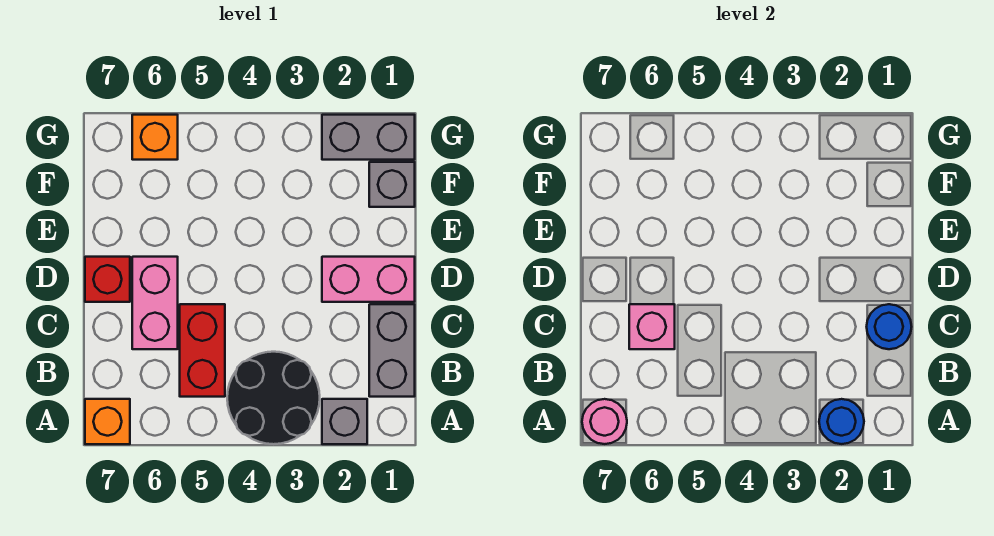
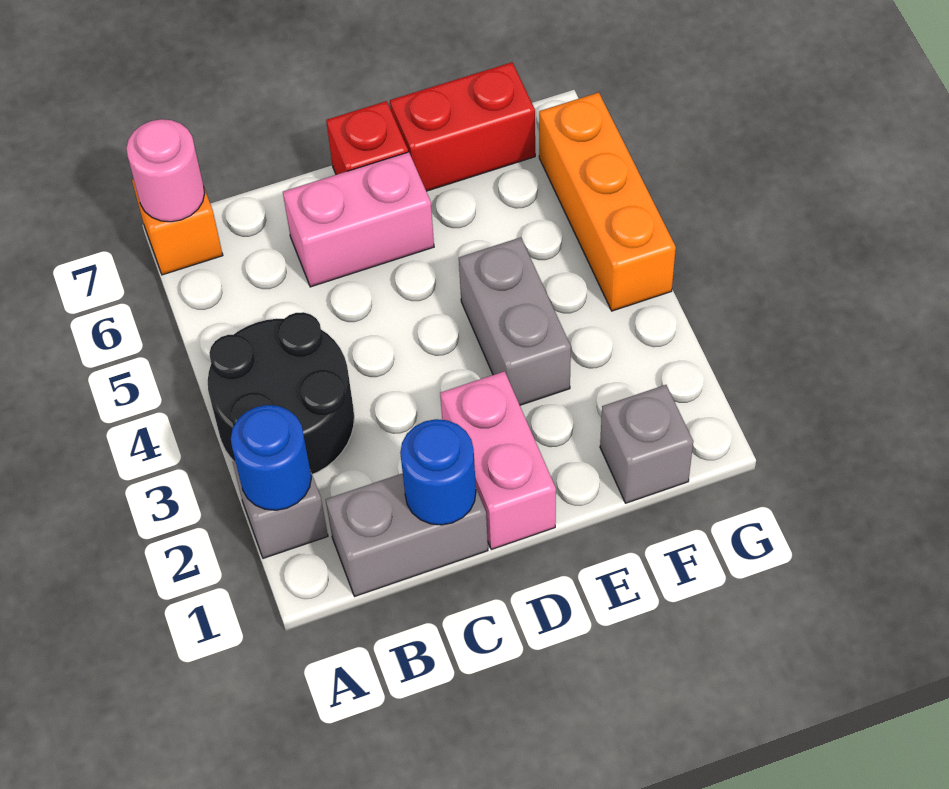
red brick B5:C5 level 1 -> red brick E7:F7 level 1
pink brick C6 level 2 -> none
grey brick G1:G2 level 1 -> grey brick E3:E4 level 1
orange brick G6 level 1 -> orange brick G4:G6 level 1

